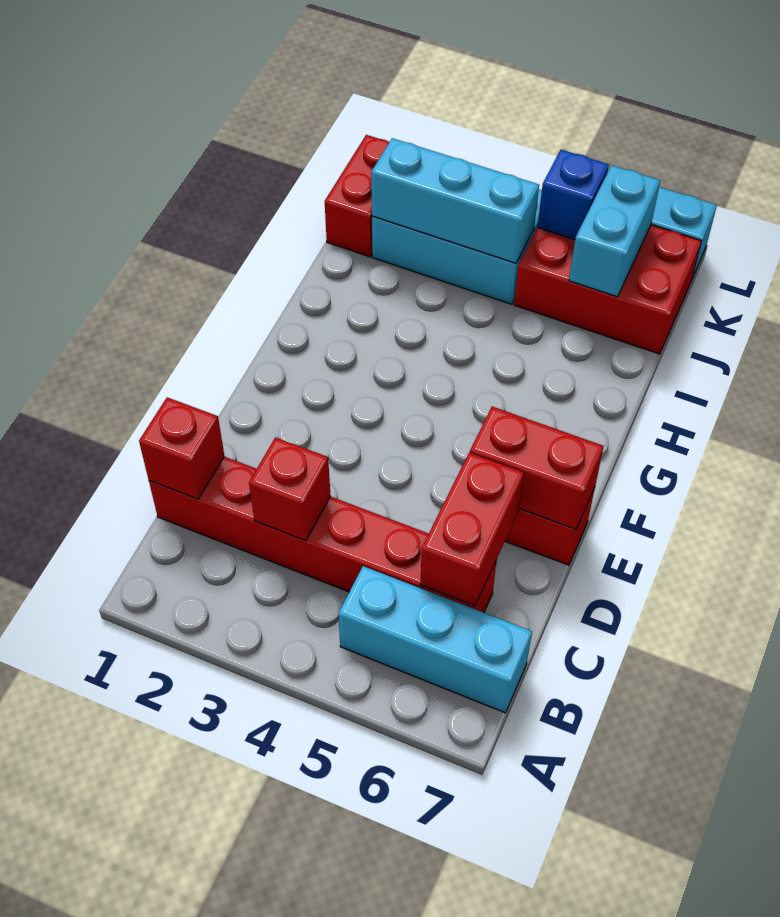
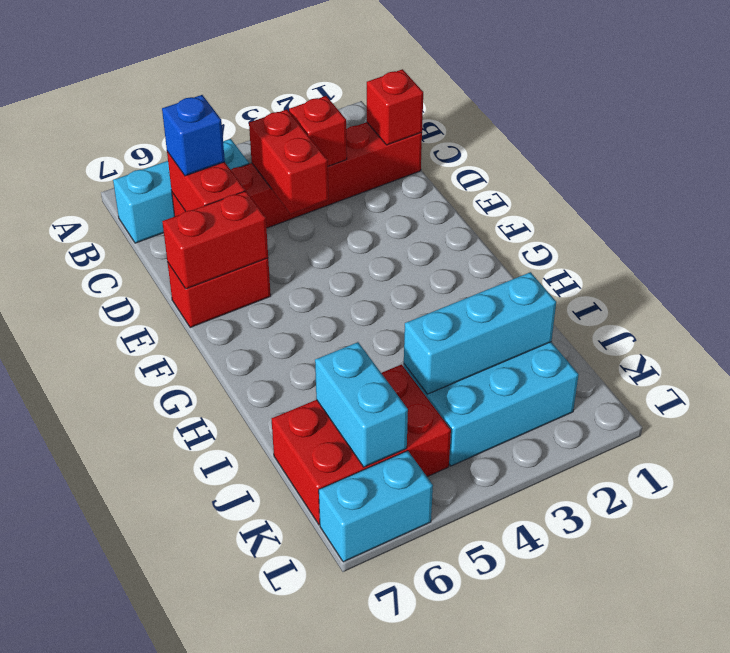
red brick J1:K1 level 1 -> red brick C4:D4 level 2
blue brick K5 level 2 -> blue brick C6 level 3

